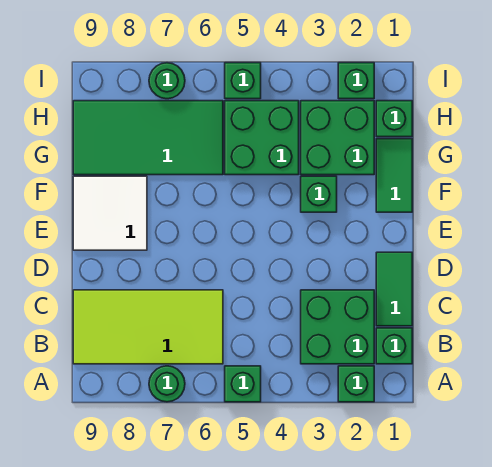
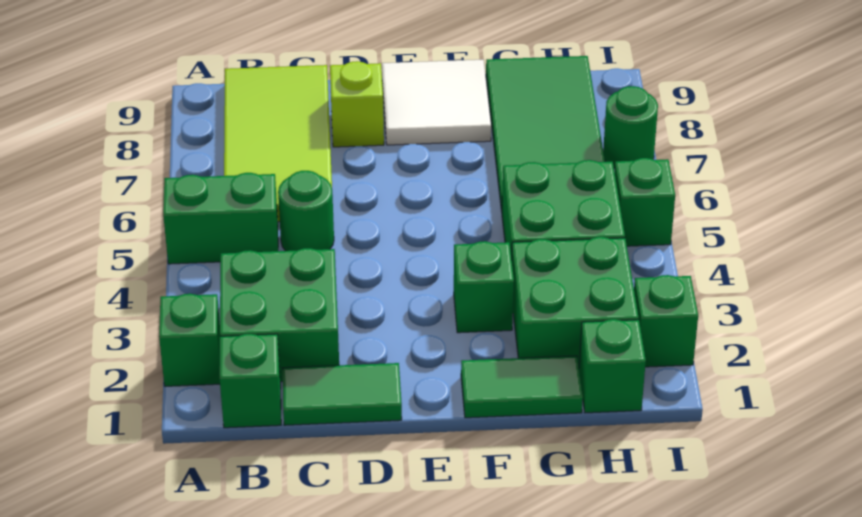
green brick A5 level 1 -> green brick A5:B5 level 1
green round brick A7 level 1 -> green round brick C5 level 1
none -> lime brick D8 level 1

